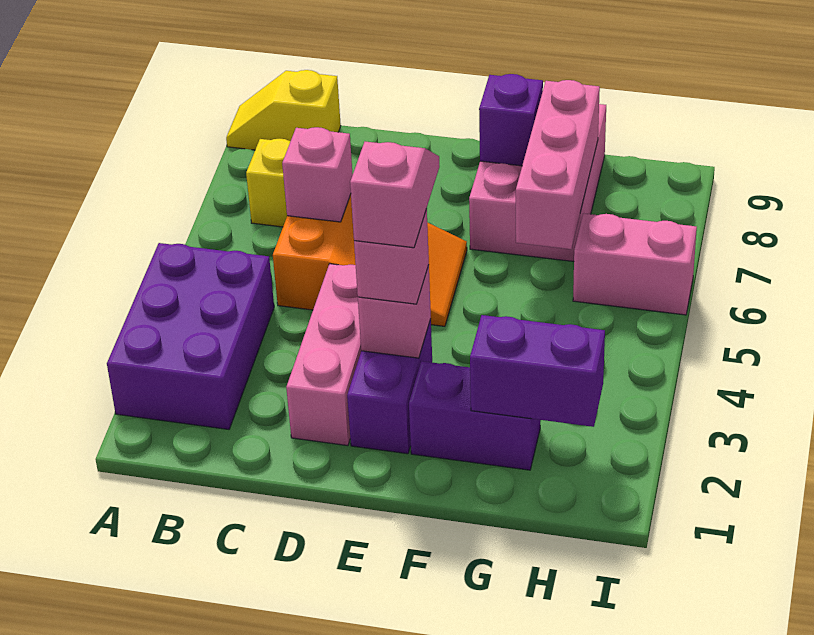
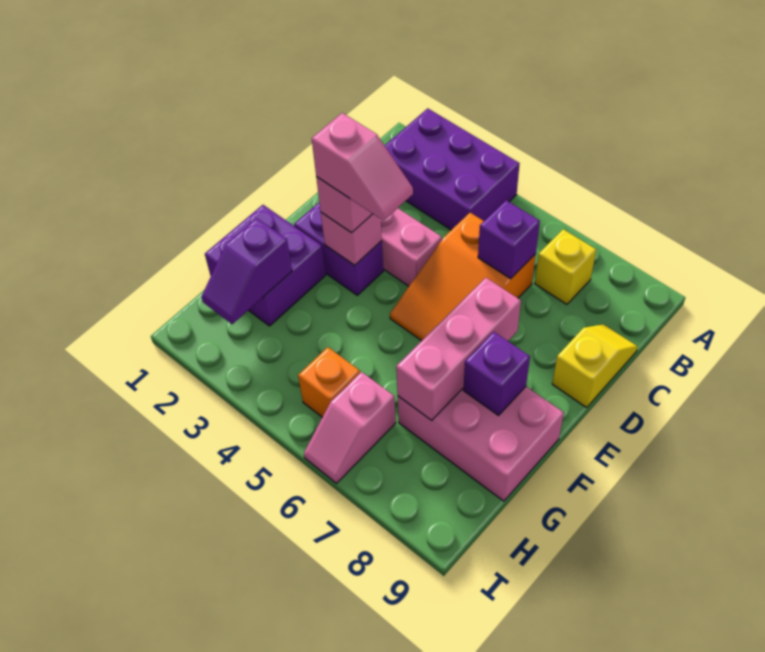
yellow slope A9:B9 level 1 top B -> yellow slope C9:D9 level 1 top D
pink brick C6 level 2 -> purple brick C6 level 2
purple brick F2:G2 level 1 -> purple brick F1:G2 level 1
purple brick G2:H2 level 2 -> purple slope G2:H2 level 2 top G
pink brick G6:G8 level 2 -> pink brick E7:G7 level 2
none -> orange brick H5 level 1
pink brick H6:I6 level 1 -> pink slope H6:I6 level 1 top H

